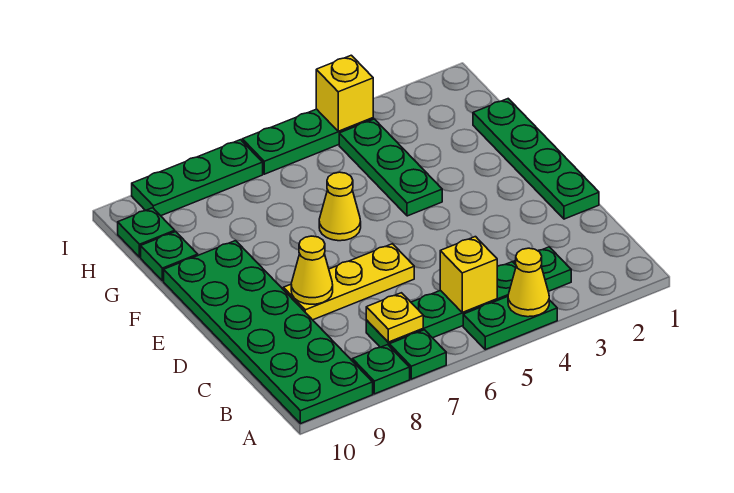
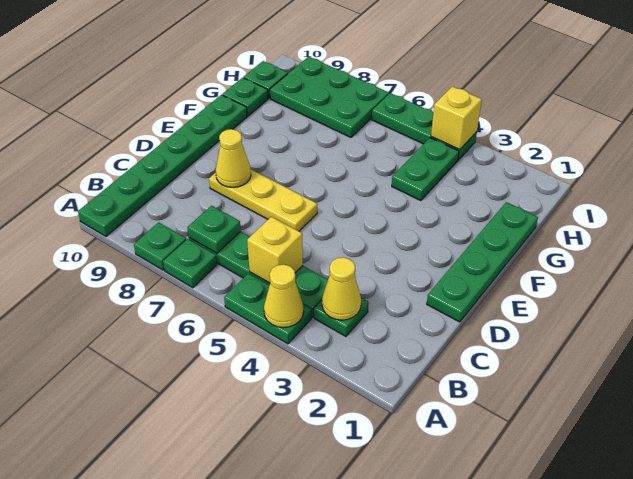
green plate A9:F10 level 1 -> green plate A10:F10 level 1
yellow plate B7 level 2 -> green plate B7 level 2
green plate F4:H4 level 1 -> green plate G4:H4 level 1
yellow cone F6 level 1 -> yellow cone B3 level 2
green plate I7:I9 level 1 -> green plate H7:I9 level 1

